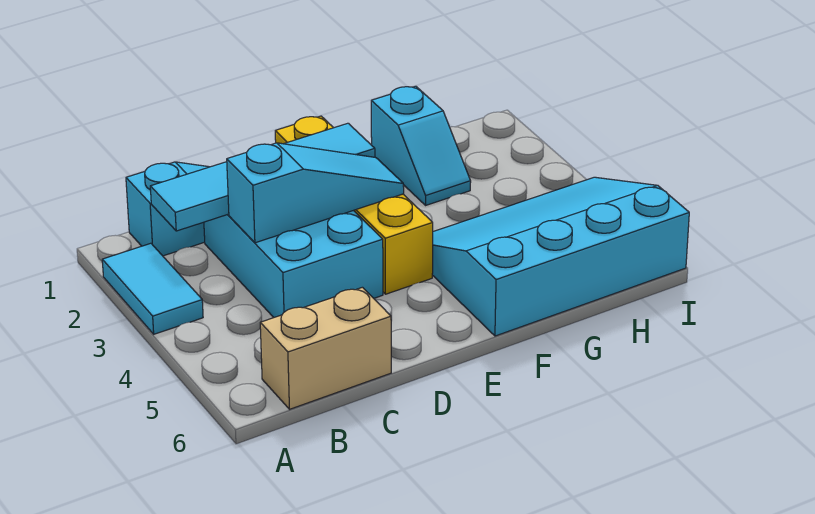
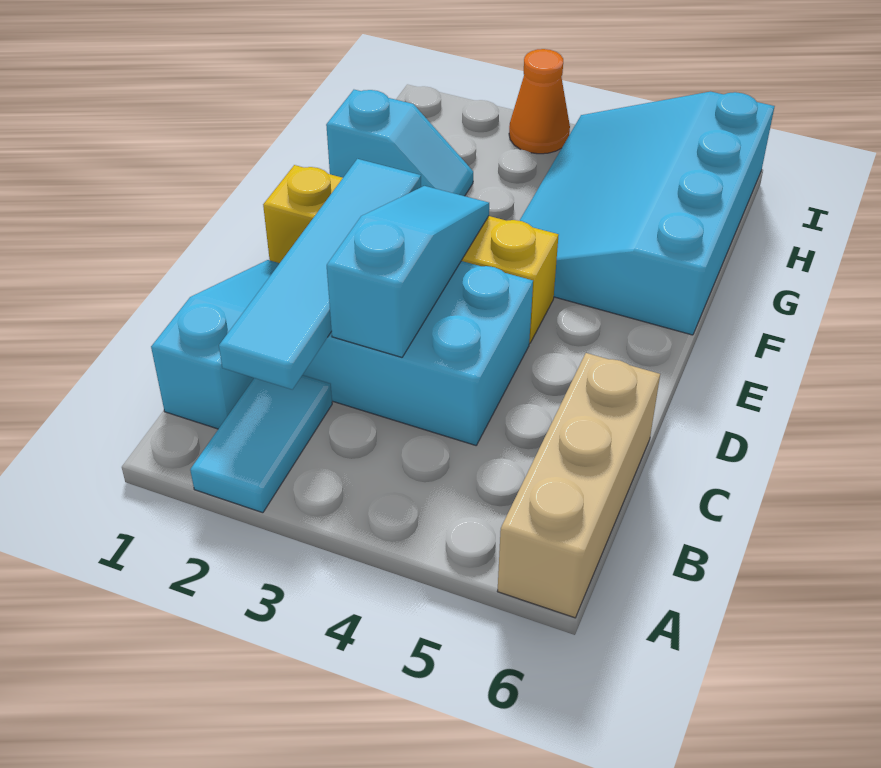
cyan tile A2:A3 level 1 -> cyan tile A2:B2 level 1
tan brick B6:C6 level 1 -> tan brick A6:C6 level 1
none -> orange cone I3 level 1

